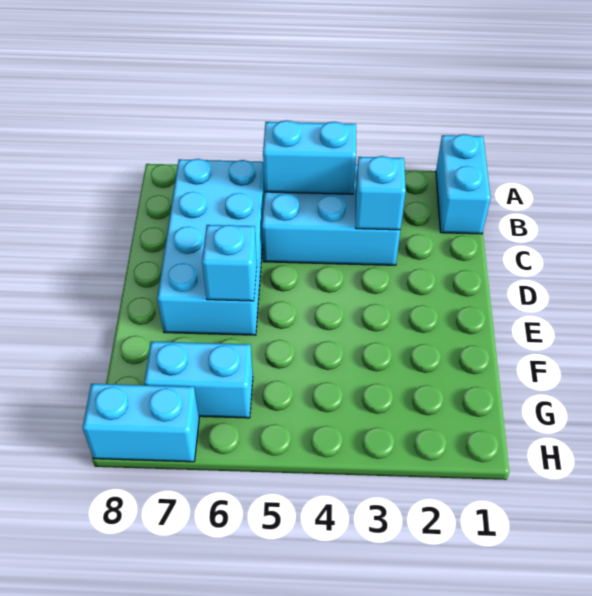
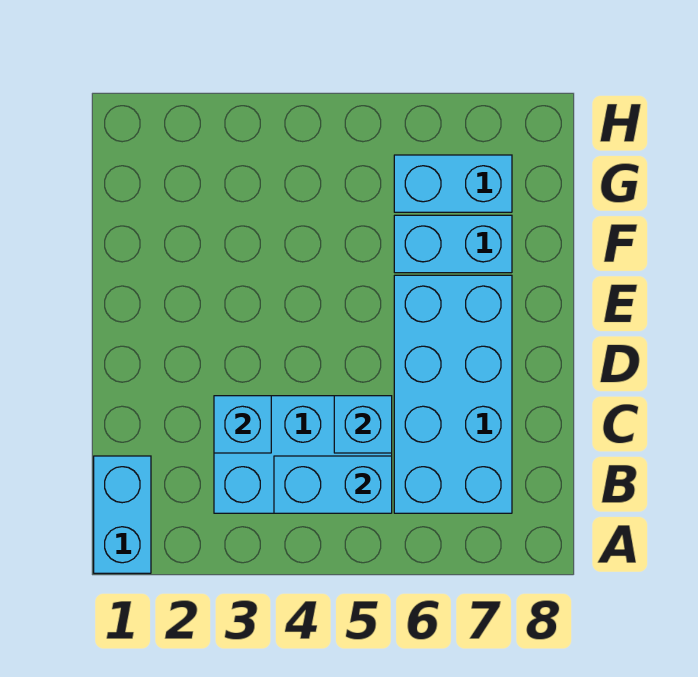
cyan brick E6 level 2 -> cyan brick C5 level 2
cyan brick H7:H8 level 1 -> cyan brick F6:F7 level 1

